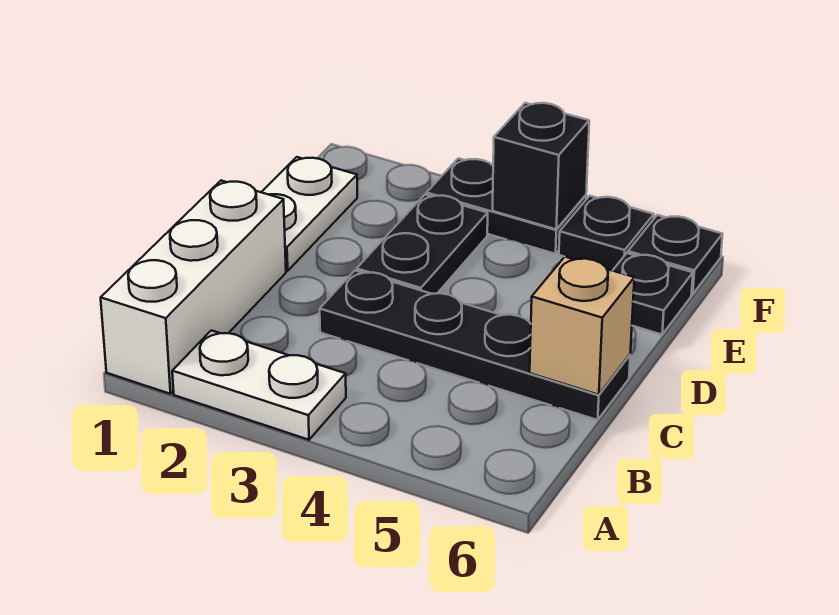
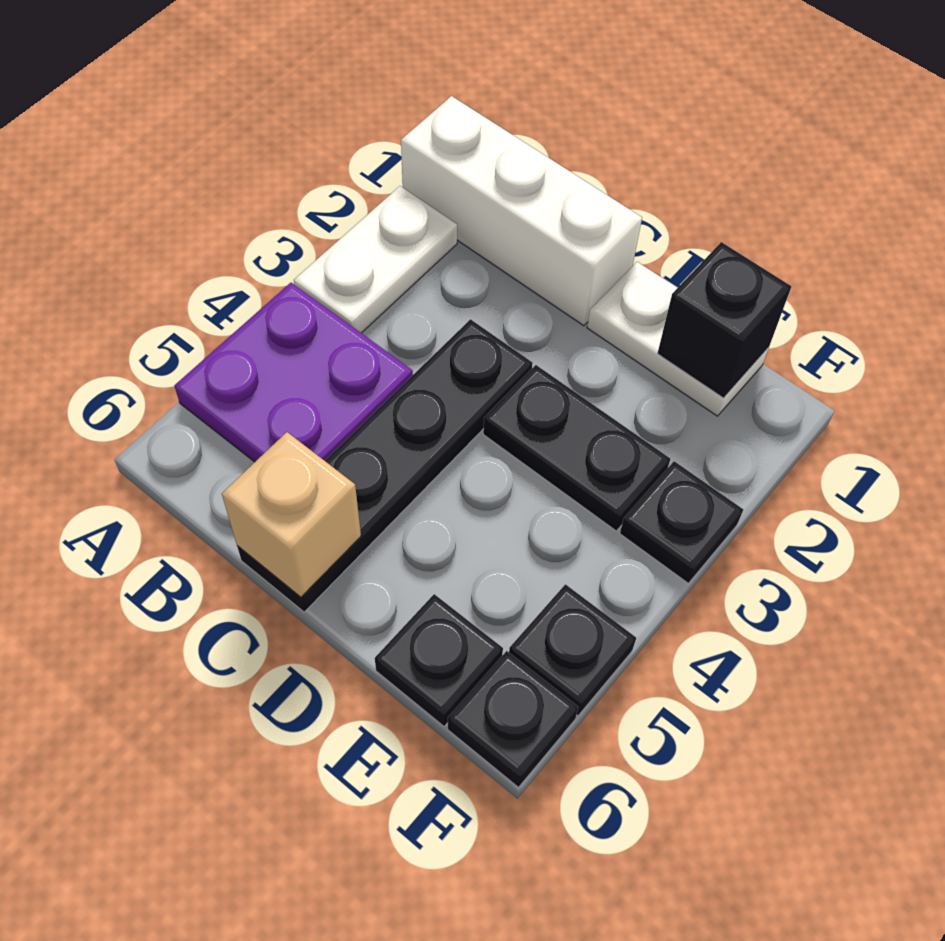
none -> purple plate A4:B5 level 1
black plate F3:F4 level 1 -> black plate F3 level 1
black brick F4 level 2 -> black brick E1 level 2

